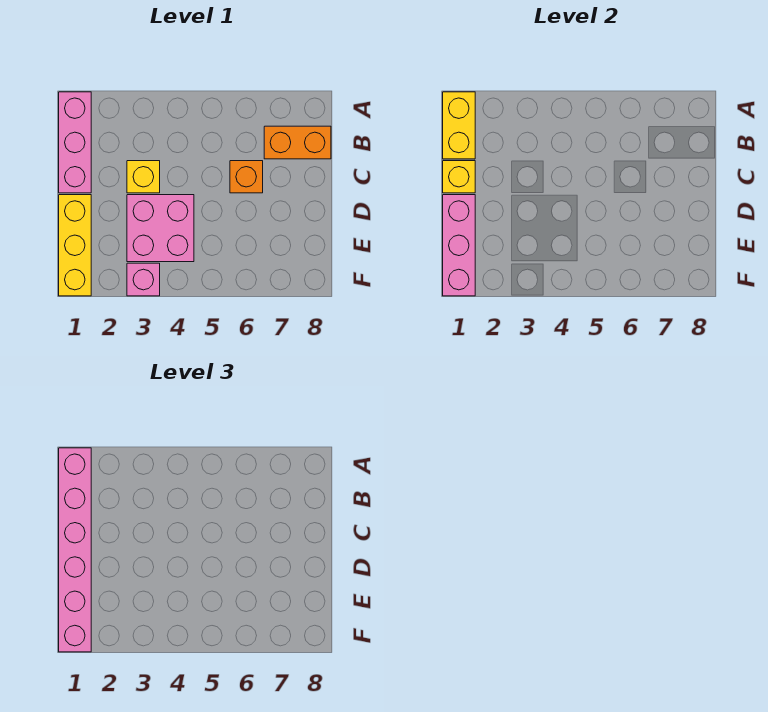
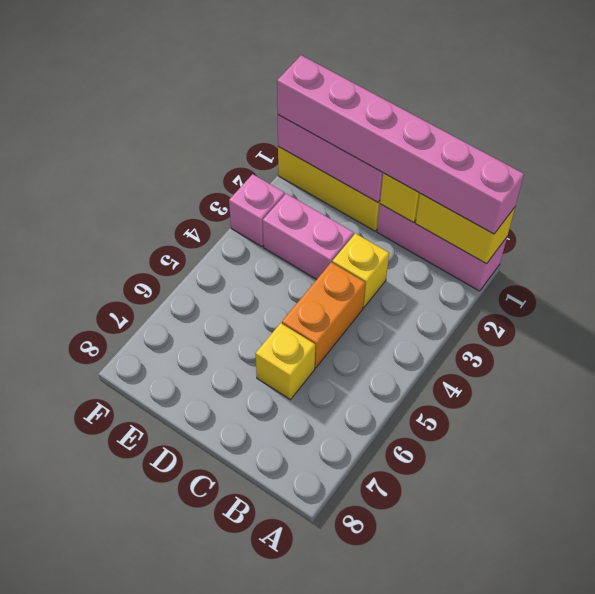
orange brick B7:B8 level 1 -> orange brick C4:C5 level 1
orange brick C6 level 1 -> yellow brick C6 level 1
pink brick D3:E4 level 1 -> pink brick D3:E3 level 1

